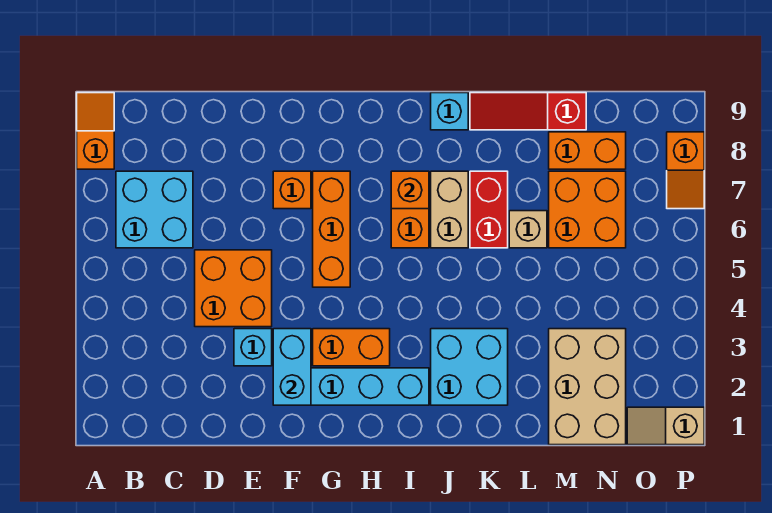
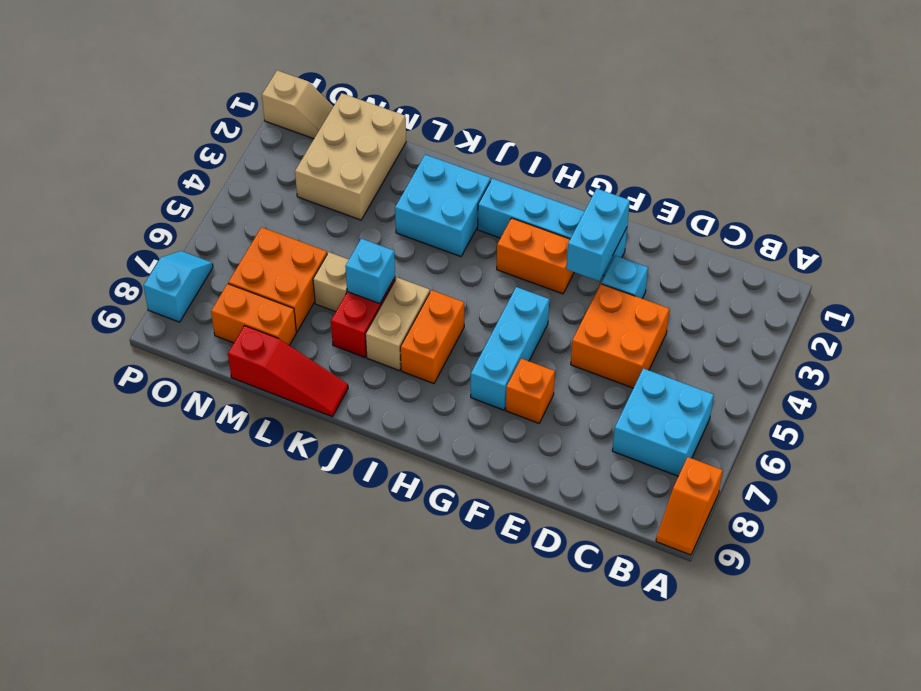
orange brick G5:G7 level 1 -> cyan brick G5:G7 level 1
orange brick I7 level 2 -> none
cyan brick J9 level 1 -> cyan brick K6 level 2
orange slope P7:P8 level 1 top 8 -> cyan slope P7:P8 level 1 top 8

